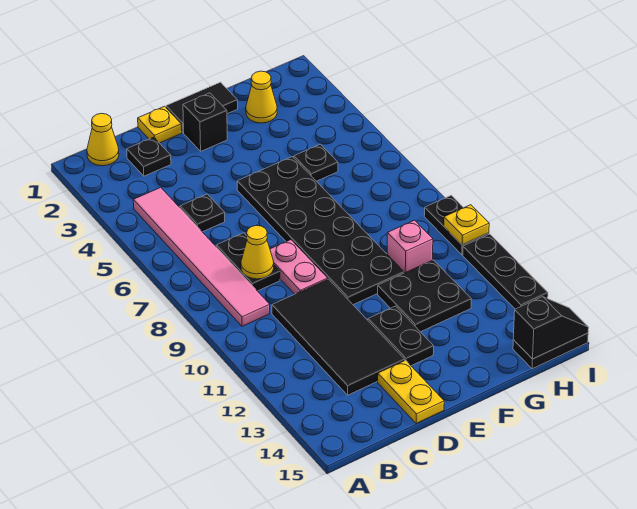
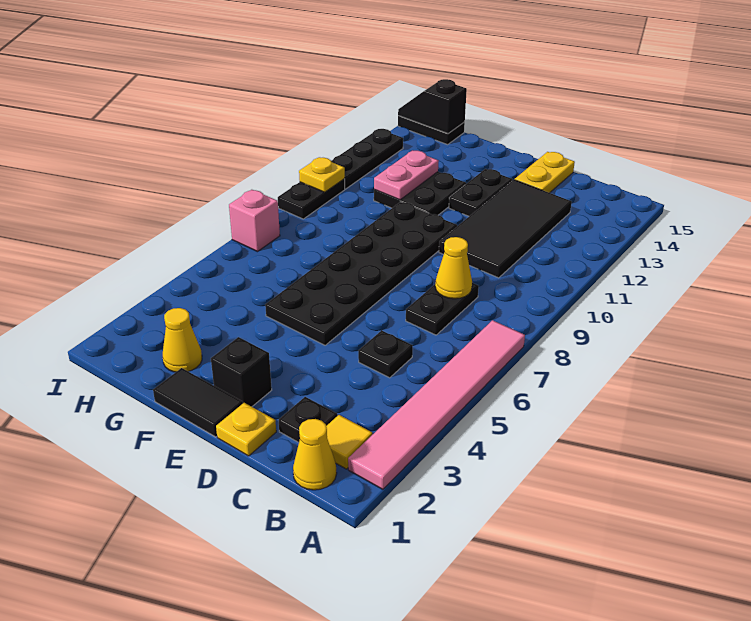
none -> yellow tile B2 level 1
pink tile B4:B9 level 1 -> pink tile A2:A7 level 1
pink plate D8:D9 level 1 -> pink plate G11:G12 level 2
black plate G5 level 1 -> none
pink brick G10 level 1 -> pink brick I7 level 1

